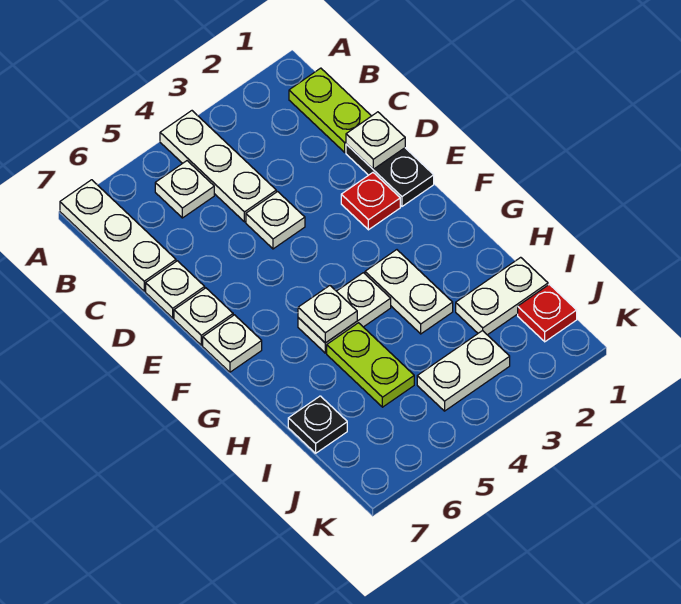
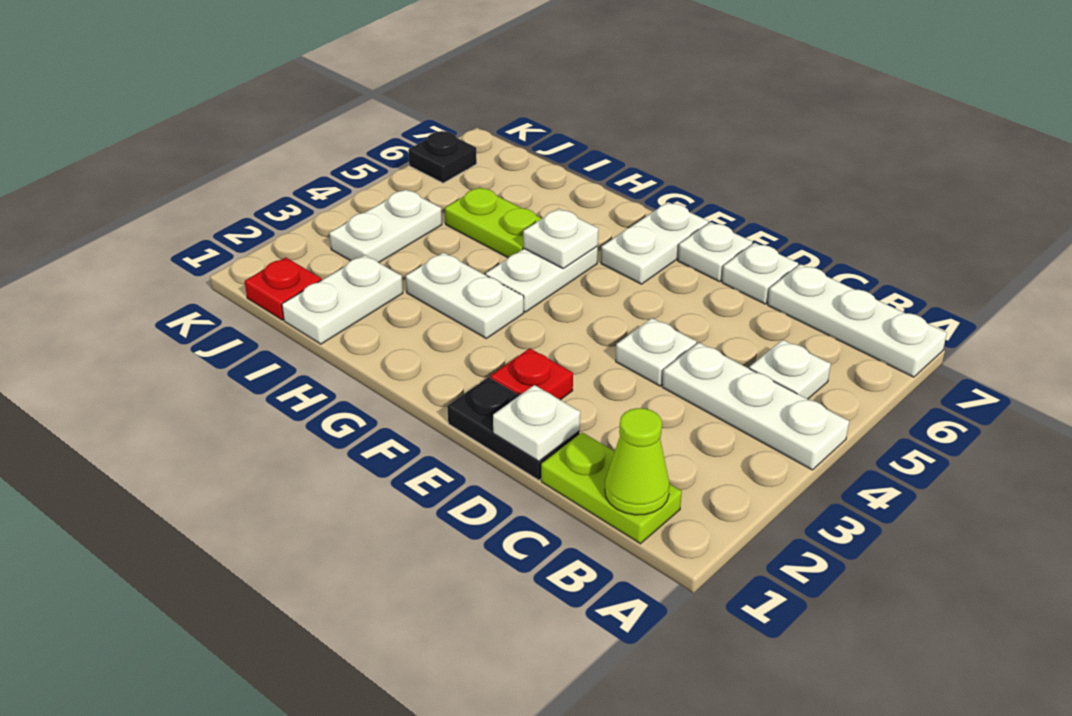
none -> lime cone B1 level 2
white plate F7 level 1 -> white plate F6:F7 level 1
black plate I7 level 1 -> black plate K6 level 1

